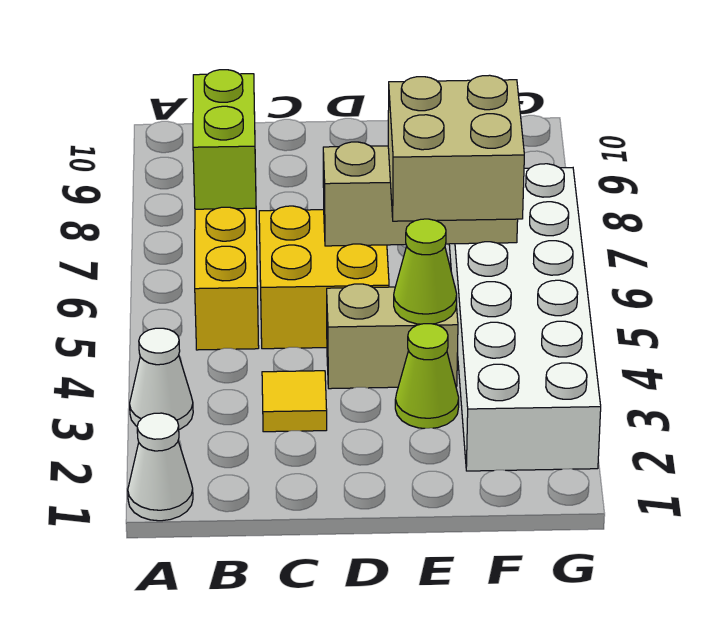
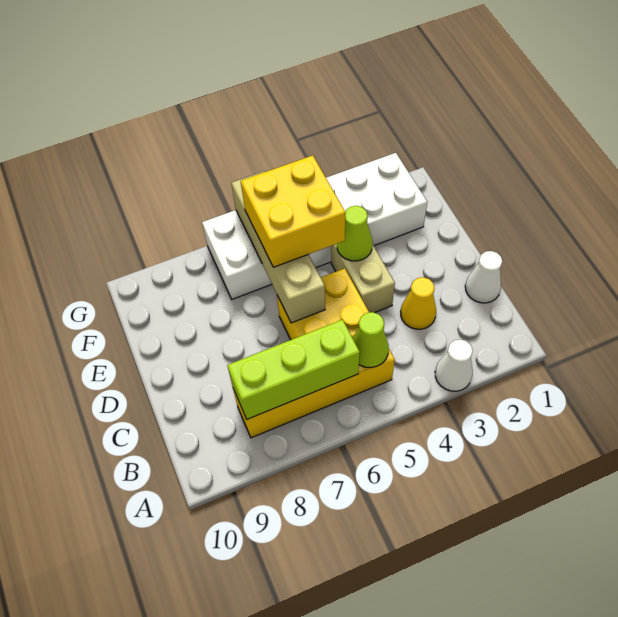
white cone A1 level 1 -> white cone C1 level 1
lime brick B7:B8 level 2 -> lime brick B6:B8 level 2
yellow tile C3 level 1 -> yellow cone C3 level 1
tan brick D6:F6 level 2 -> tan brick D6:G6 level 2
lime cone E3 level 1 -> lime cone B5 level 2
tan brick E5:F6 level 3 -> yellow brick E5:F6 level 3

